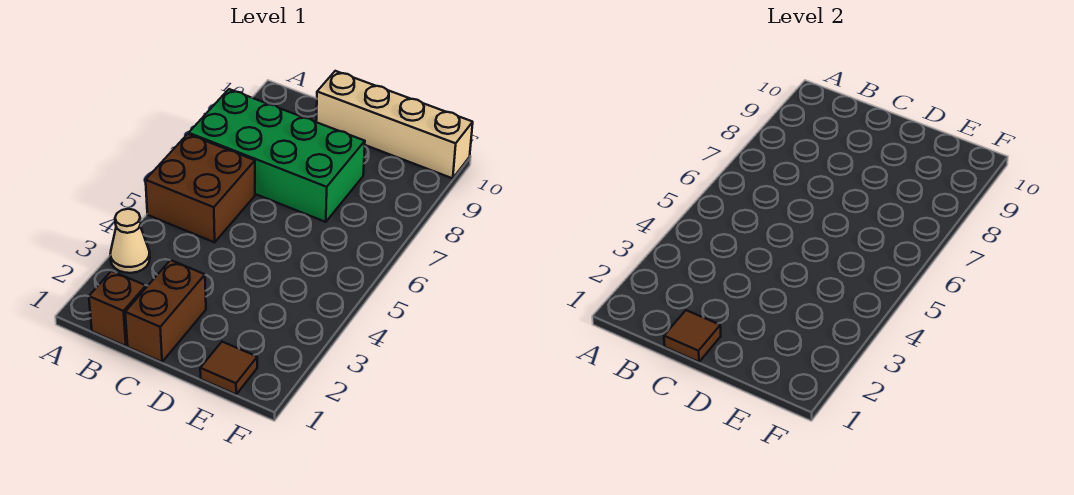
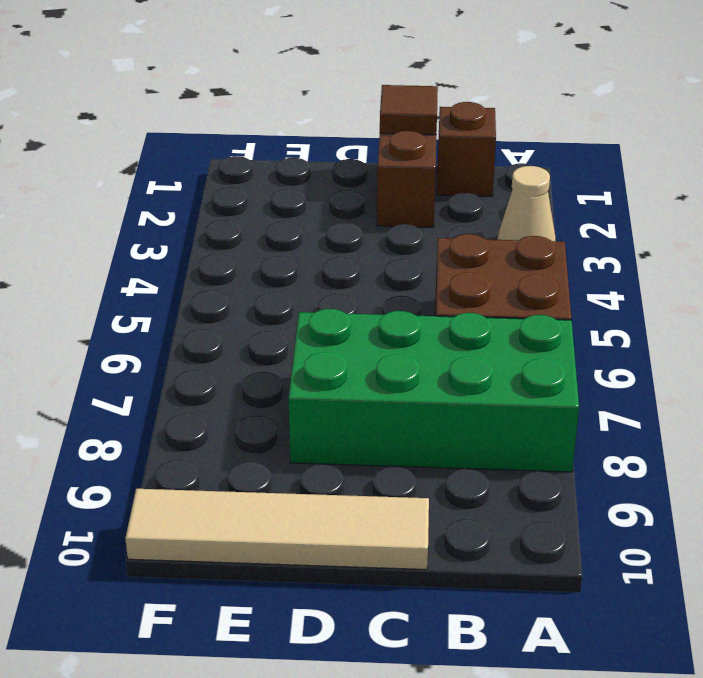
tan brick C10:F10 level 1 -> tan tile C10:F10 level 1
brown tile E1 level 1 -> none

